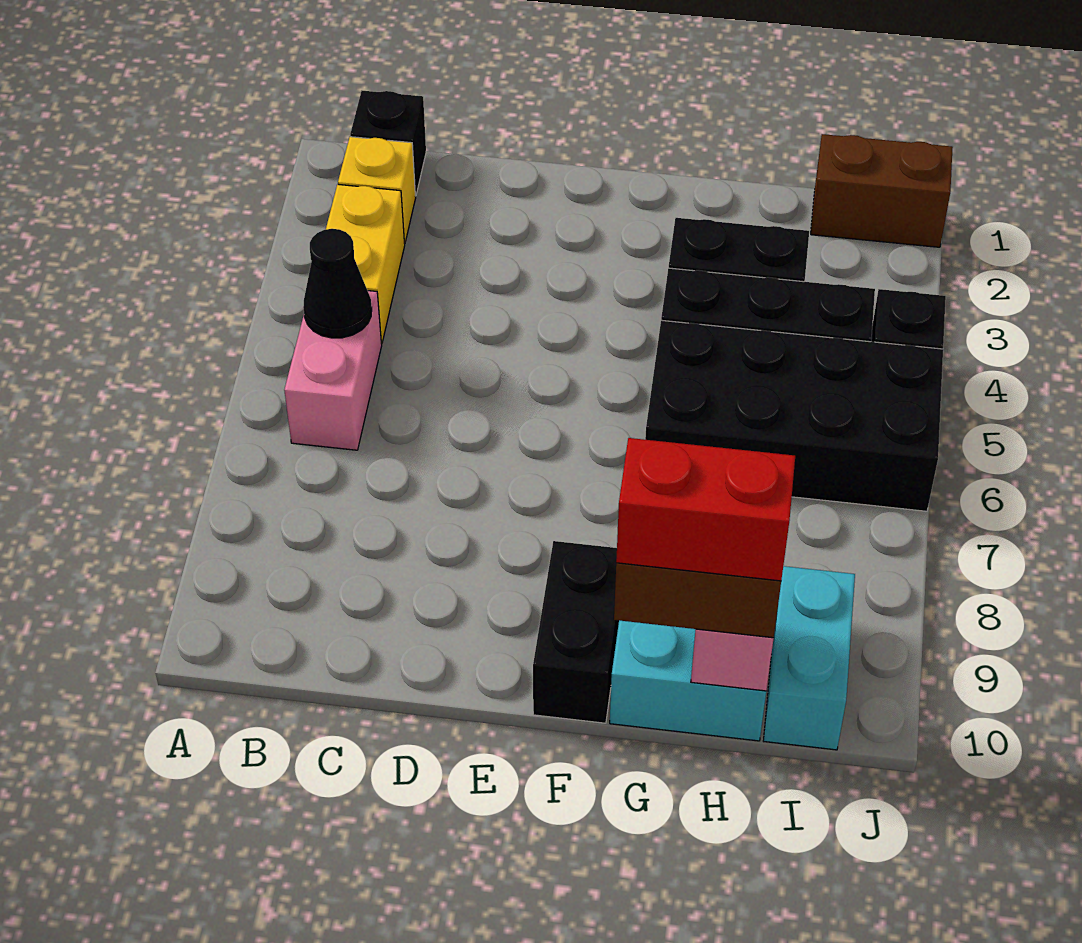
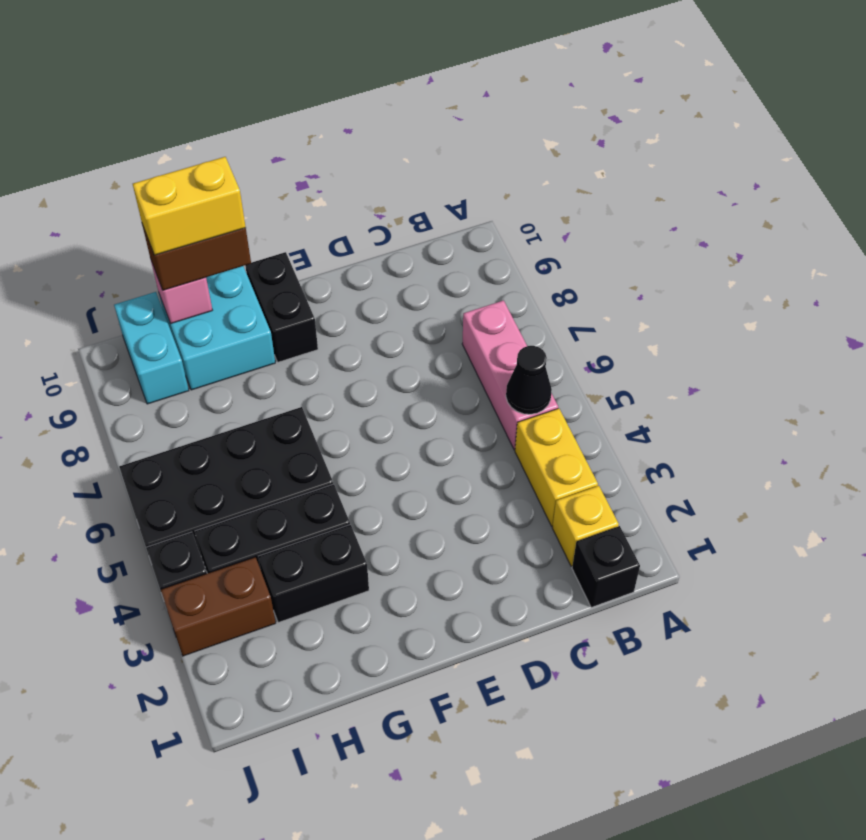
pink brick B5:B6 level 1 -> pink brick B5:B7 level 1
red brick G10:H10 level 4 -> yellow brick G10:H10 level 4
brown brick I1:J1 level 1 -> brown brick I3:J3 level 1

